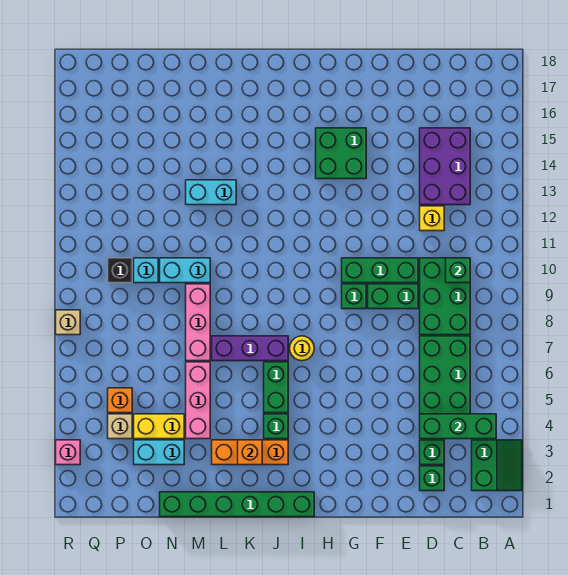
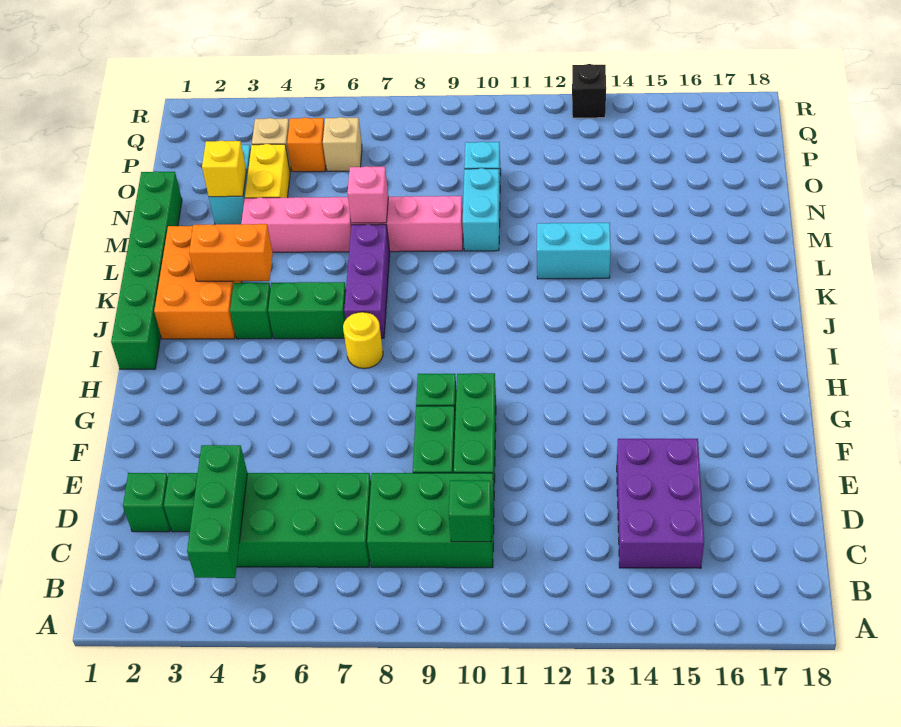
green slope A2:B3 level 1 top B -> none
purple brick C13:D15 level 1 -> purple brick C14:E15 level 1
yellow brick D12 level 1 -> yellow brick N3 level 2
green brick G14:H15 level 1 -> none
orange brick J3:L3 level 1 -> orange brick J2:L3 level 1
orange brick K3 level 2 -> orange brick K3:K4 level 2
cyan brick L13:M13 level 1 -> cyan brick L12:L13 level 1
black brick P10 level 1 -> black brick R13 level 1
pink brick R3 level 1 -> pink brick M7 level 2
tan brick R8 level 1 -> tan brick P6 level 1

